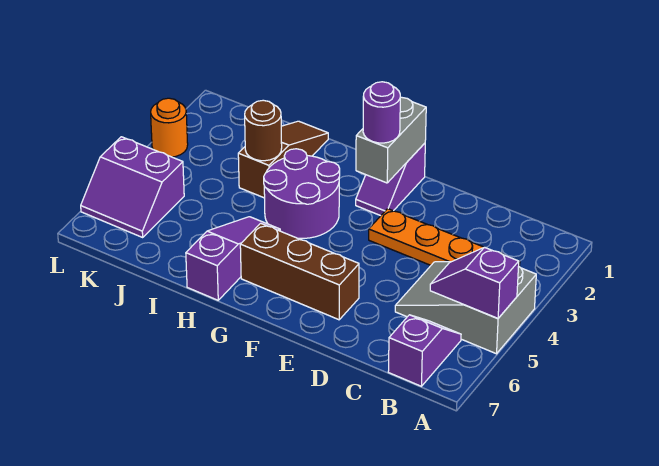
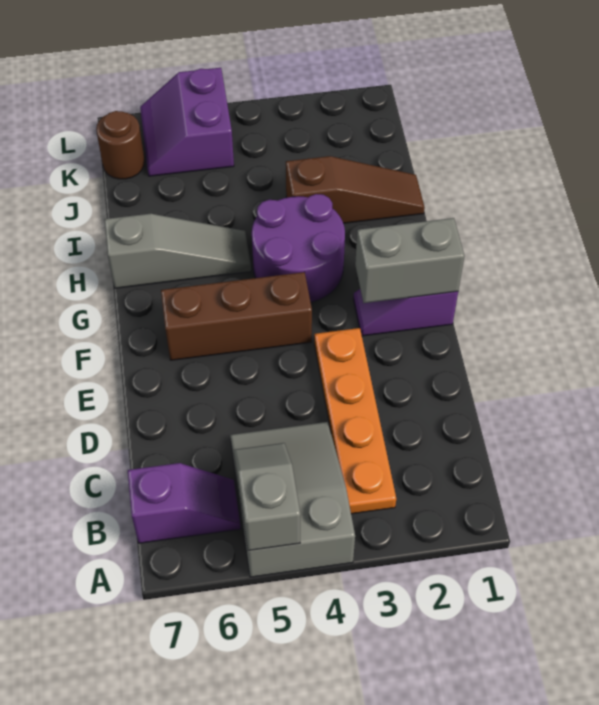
purple slope A5:B5 level 2 top A -> grey slope A5:B5 level 2 top A
brown brick E6:G6 level 1 -> brown brick F4:F6 level 1
purple round brick F2 level 3 -> none
purple slope H5:H7 level 1 top 7 -> grey slope H5:H7 level 1 top 7
brown round brick I3 level 2 -> brown round brick K7 level 1
orange round brick L3 level 1 -> none

